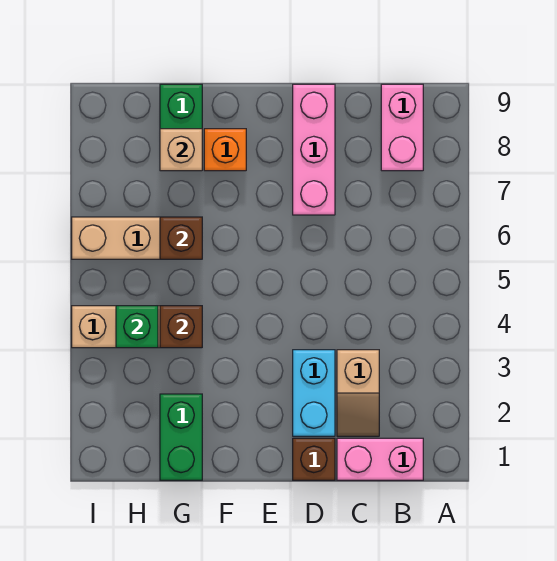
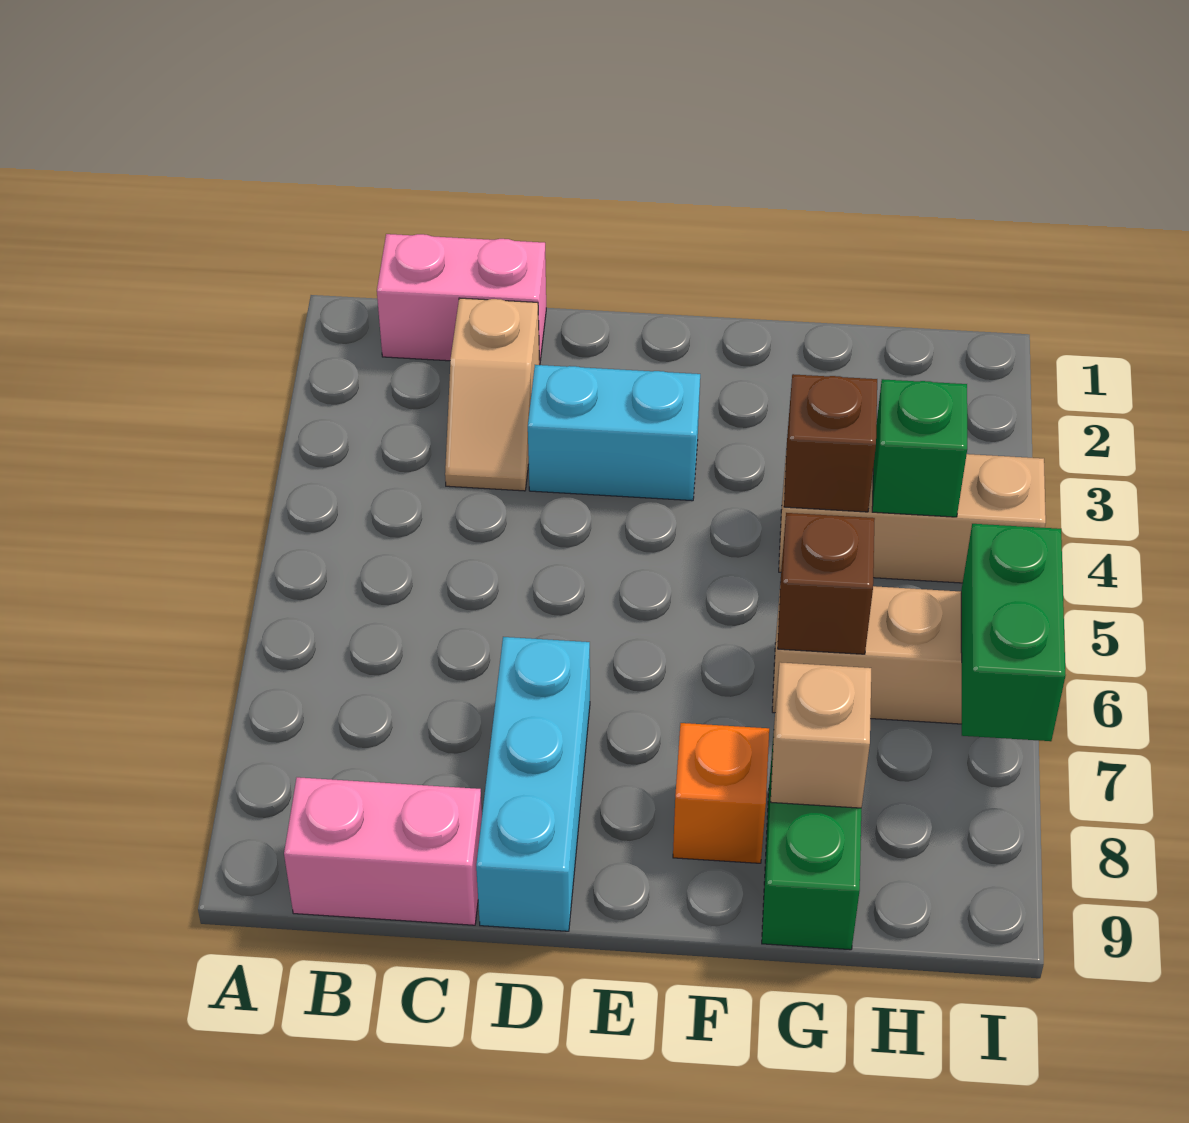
pink brick B8:B9 level 1 -> pink brick B9:C9 level 1
tan slope C2:C3 level 1 top 3 -> tan slope C2:C3 level 1 top 2
brown brick D1 level 1 -> none
cyan brick D2:D3 level 1 -> cyan brick D3:E3 level 1
pink brick D7:D9 level 1 -> cyan brick D7:D9 level 1
green brick G1:G2 level 1 -> green brick I6:I7 level 2

